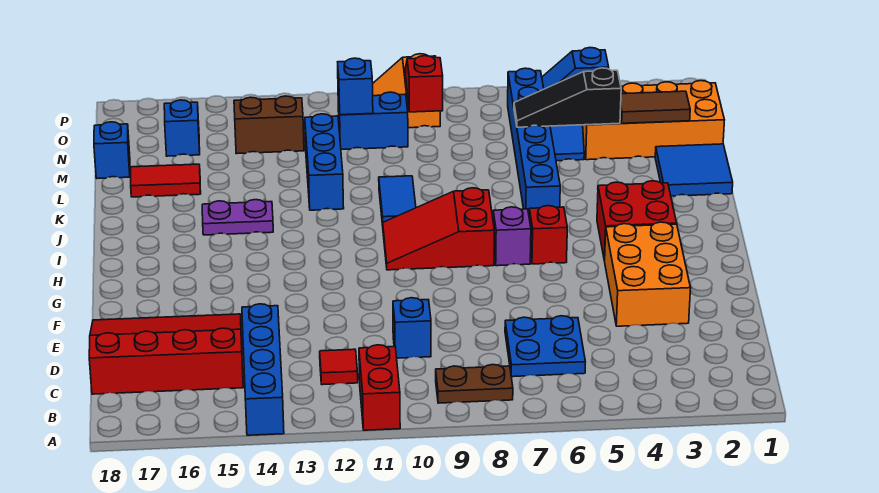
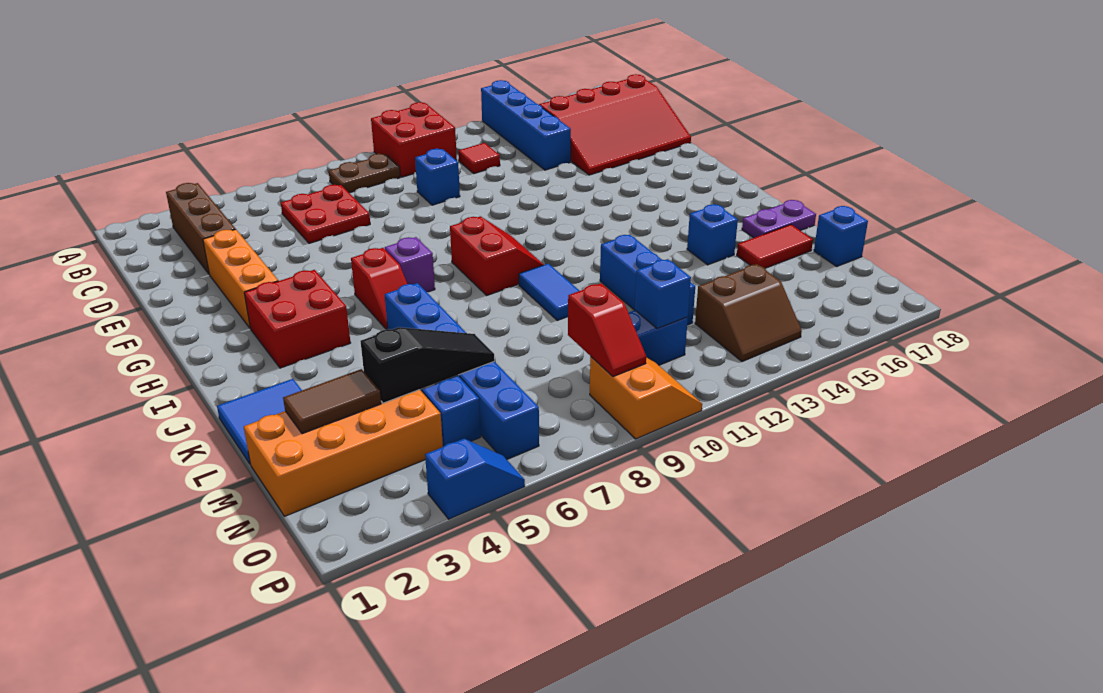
red brick A11:B11 level 1 -> red brick A10:B11 level 1
none -> brown brick B3:D3 level 1
blue plate C6:D7 level 1 -> red plate C6:D7 level 1
orange brick E3:G4 level 1 -> orange brick E3:G3 level 1
red slope H8:I10 level 1 top 8 -> red slope H9:I10 level 1 top 9
purple plate J14:J15 level 1 -> purple plate K17:K18 level 1
blue brick N16 level 1 -> blue brick K15 level 1

